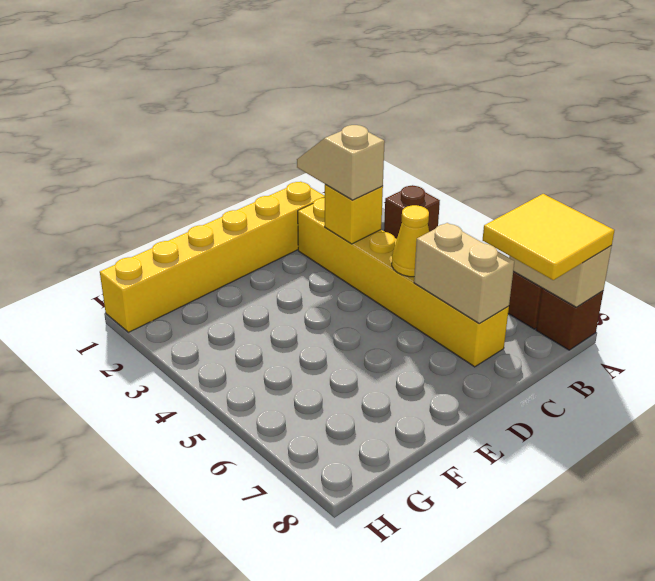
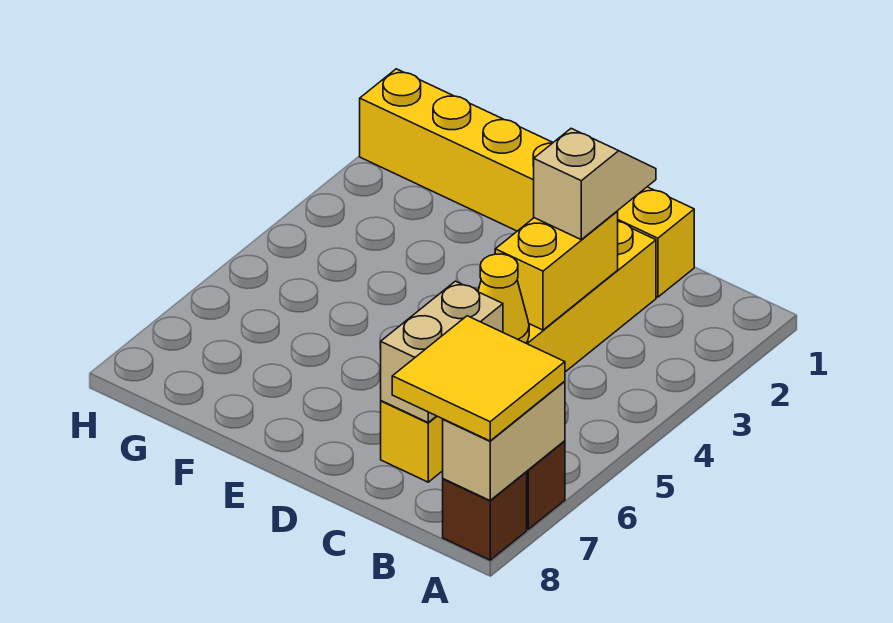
brown brick A3 level 1 -> none
yellow brick C3 level 2 -> yellow brick C3:C4 level 2

